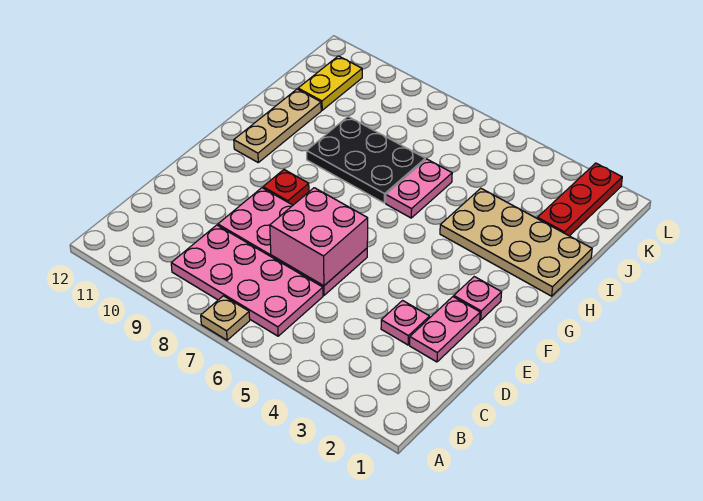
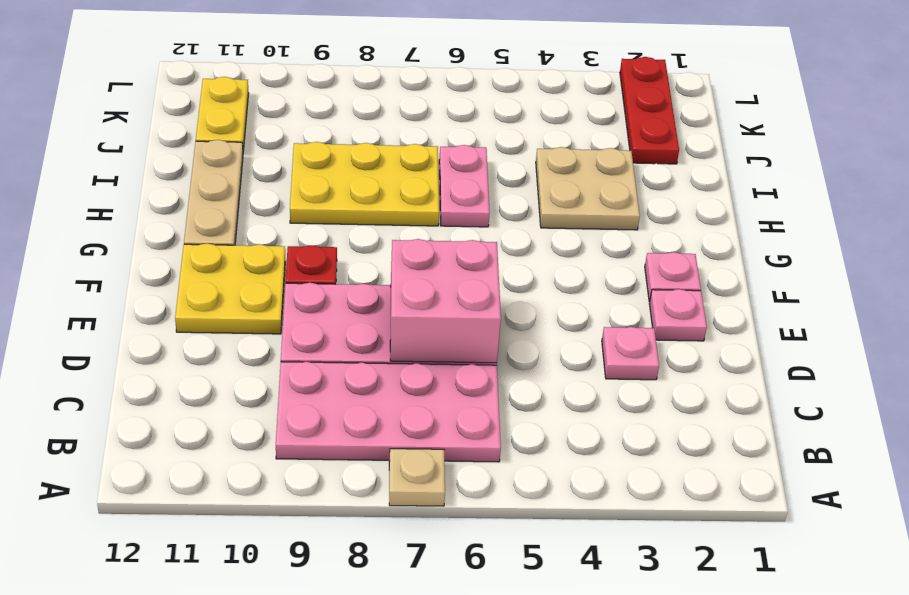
pink plate D2:E2 level 1 -> pink plate E2 level 1
none -> yellow plate E10:F11 level 1
tan plate H1:I4 level 1 -> tan plate H3:I4 level 1
black plate H7:I9 level 1 -> yellow plate H7:I9 level 1

